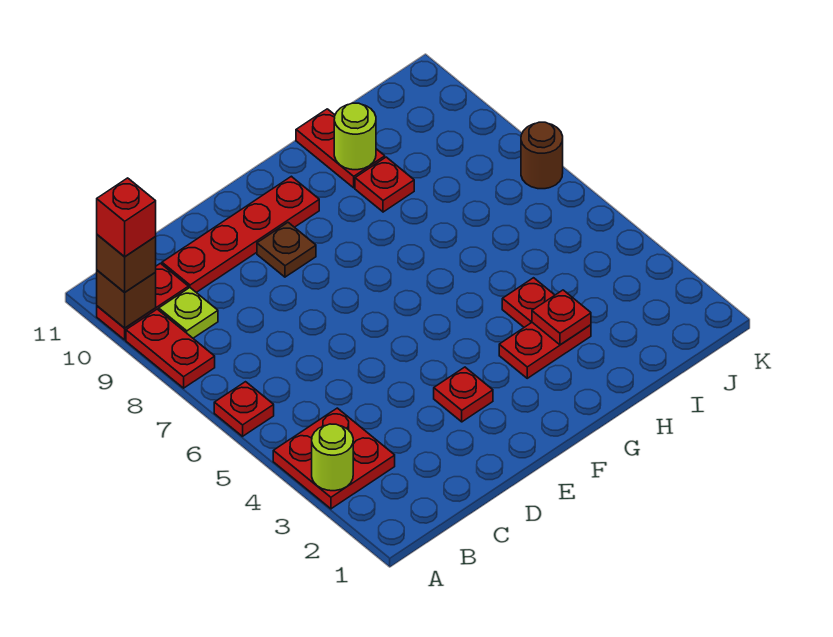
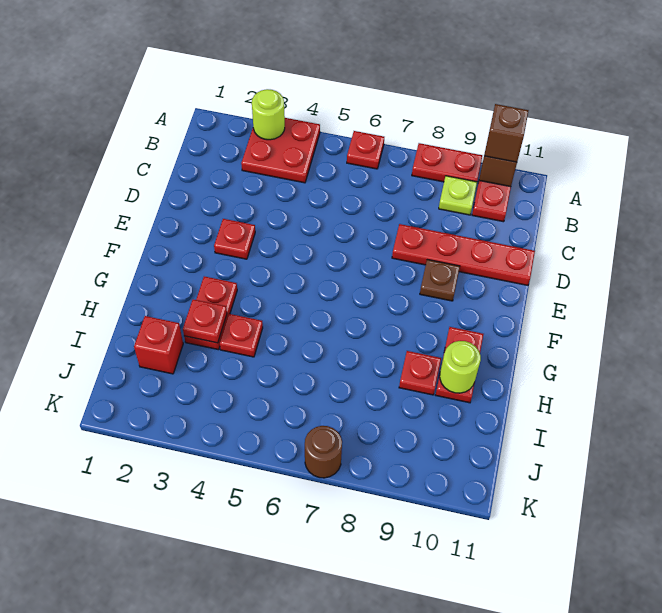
red brick A10 level 4 -> red brick I2 level 1
red plate C10:F10 level 1 -> red plate D8:D11 level 1
red plate H10:H11 level 1 -> red plate G10:H10 level 1

